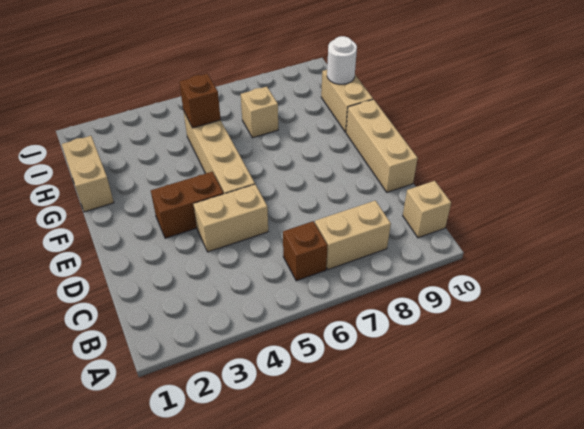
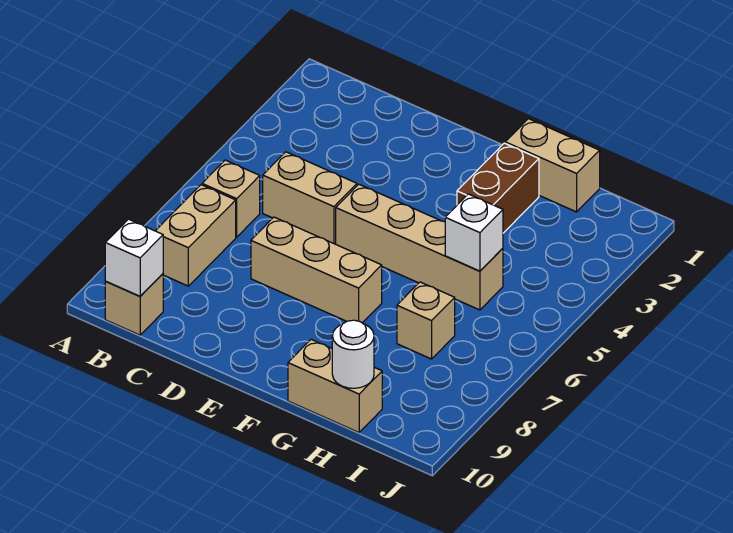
brown brick B6 level 1 -> tan brick B6 level 1
none -> white brick B10 level 2
tan brick D4:D5 level 1 -> tan brick C5:D5 level 1
tan brick D10:F10 level 1 -> tan brick D7:F7 level 1
brown brick E3:E4 level 1 -> brown brick G2:G3 level 1
brown brick H5 level 2 -> white brick H5 level 2

